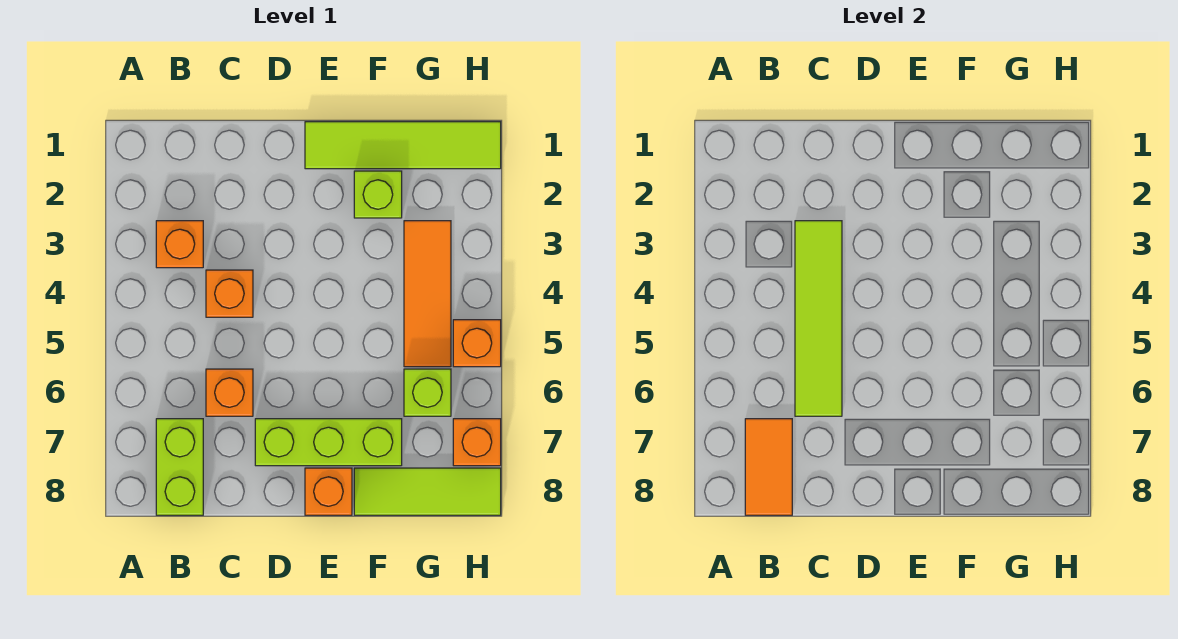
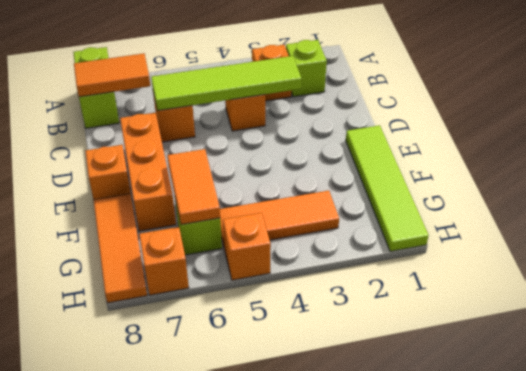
lime brick B7:B8 level 1 -> lime brick A8:B8 level 1
lime brick D7:F7 level 1 -> orange brick D7:F7 level 1
lime brick F2 level 1 -> lime brick B2 level 1
none -> orange tile F6:G6 level 2
lime tile F8:H8 level 1 -> orange tile F8:H8 level 1

